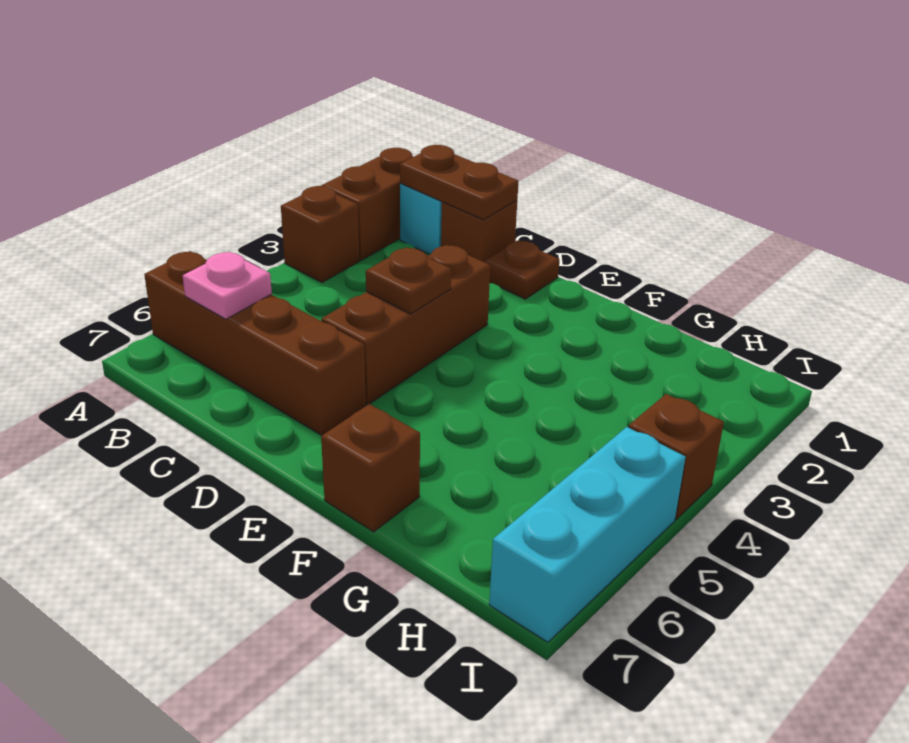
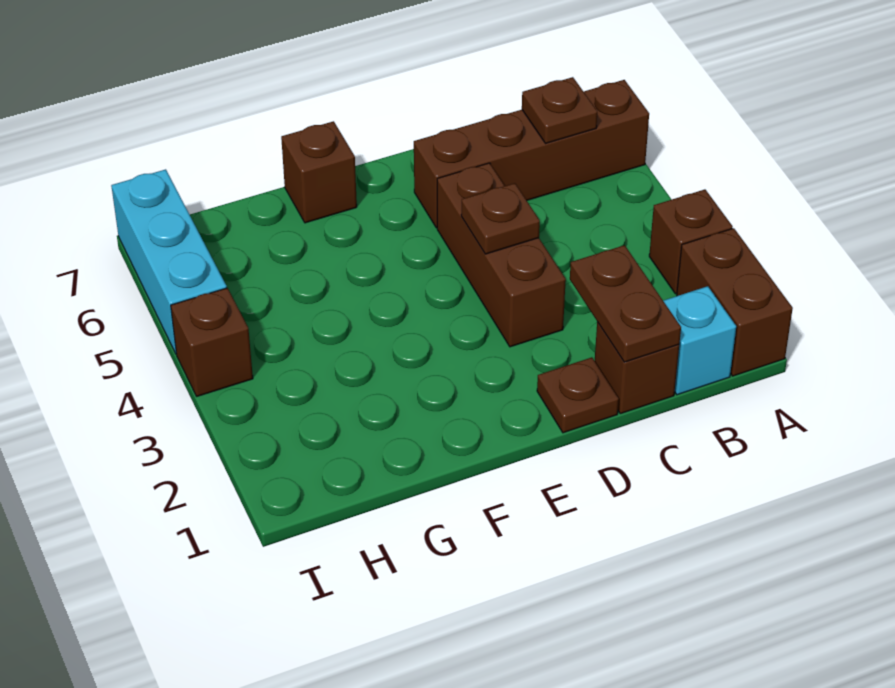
brown plate B1:C1 level 2 -> brown plate C1:C2 level 2
pink plate B6 level 2 -> brown plate B6 level 2

